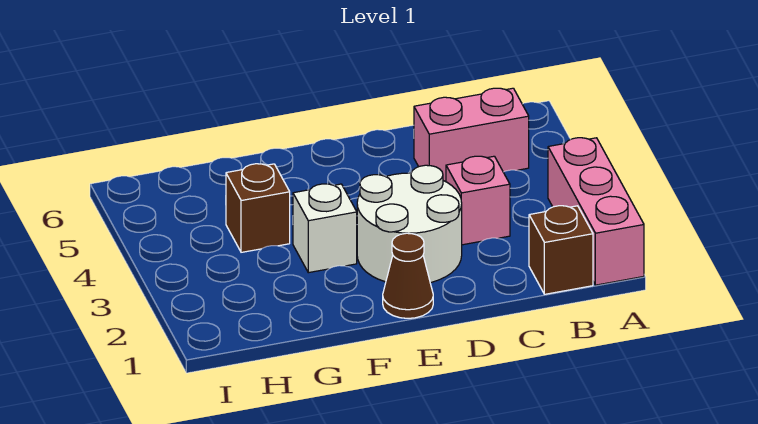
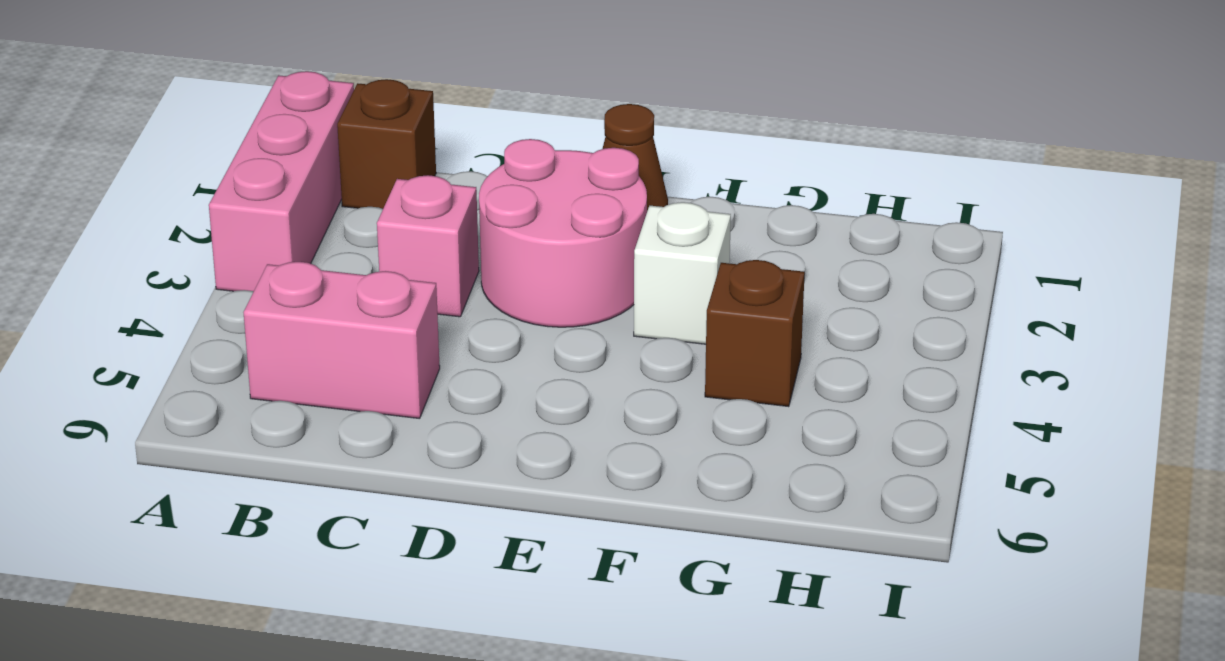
white round brick D2:E3 level 1 -> pink round brick D2:E3 level 1

